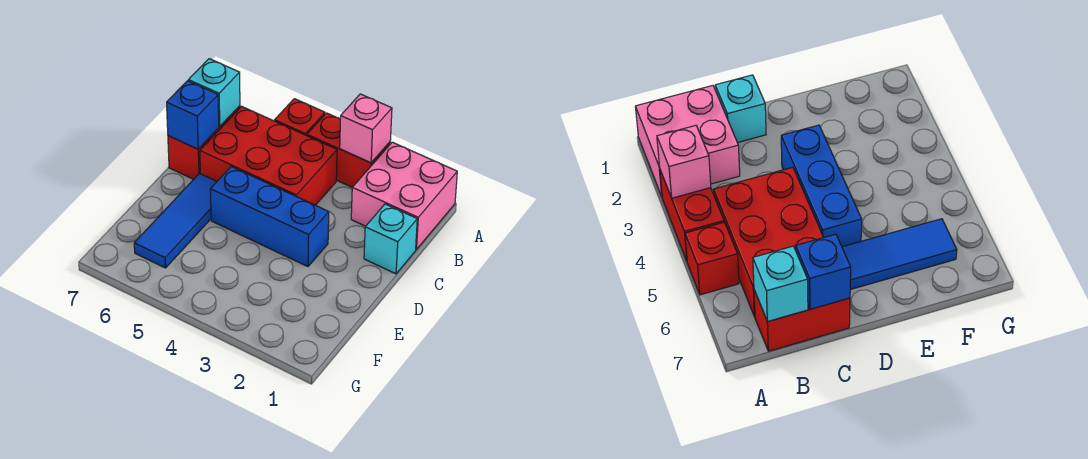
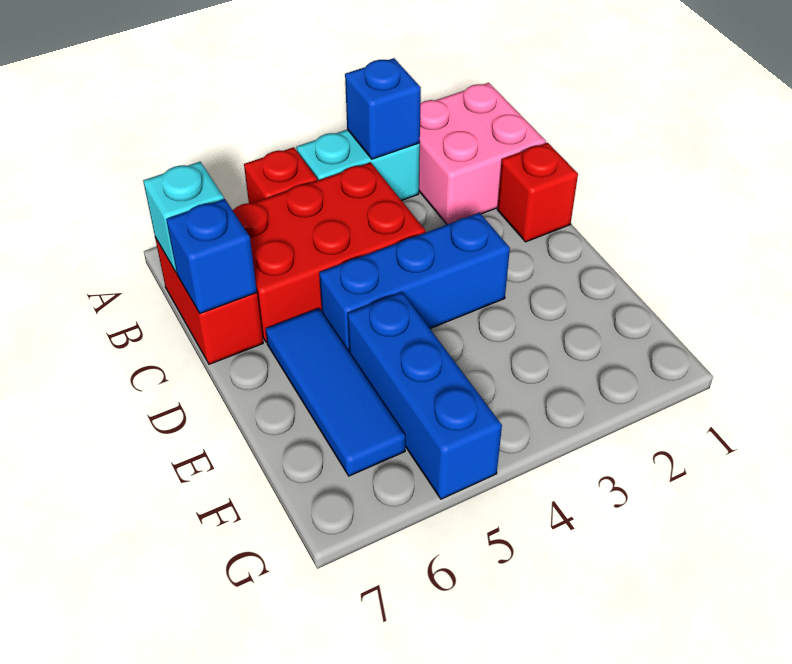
red brick A3:A4 level 1 -> cyan brick A3:A4 level 1
pink brick A3 level 2 -> blue brick A3 level 2
cyan brick C1 level 1 -> red brick C1 level 1
none -> blue brick E5:G5 level 1

